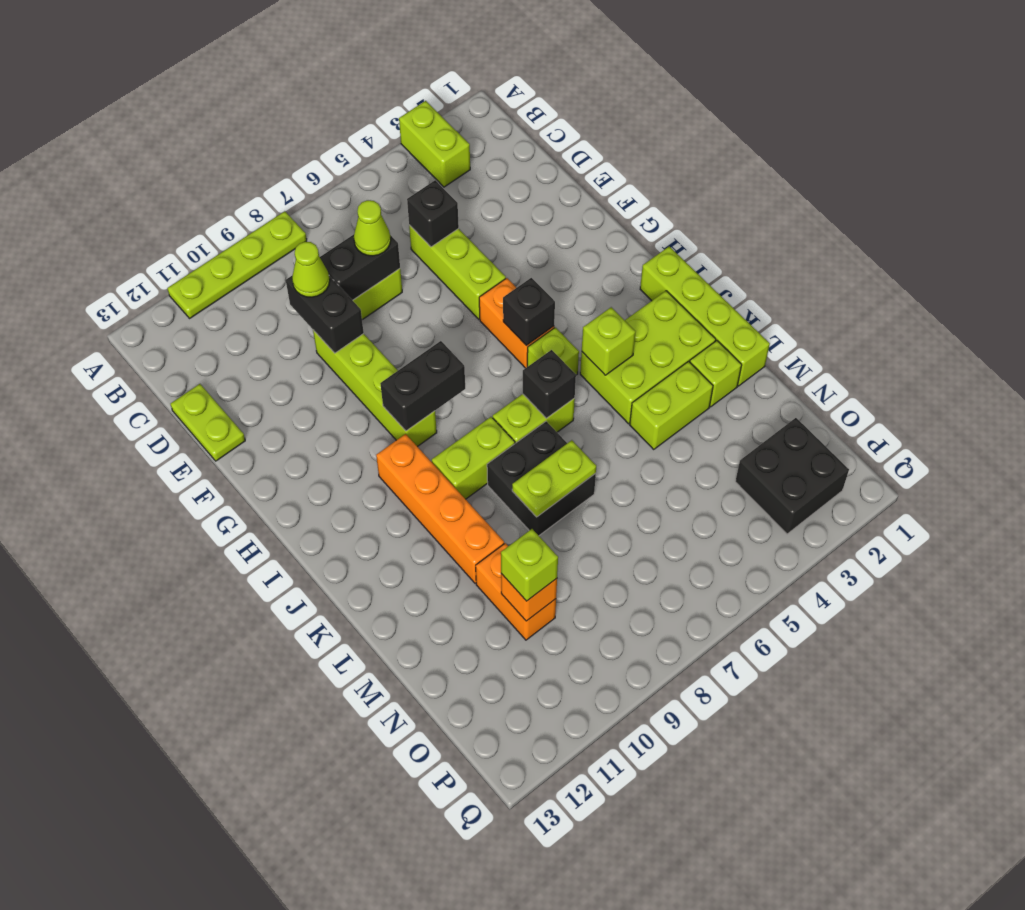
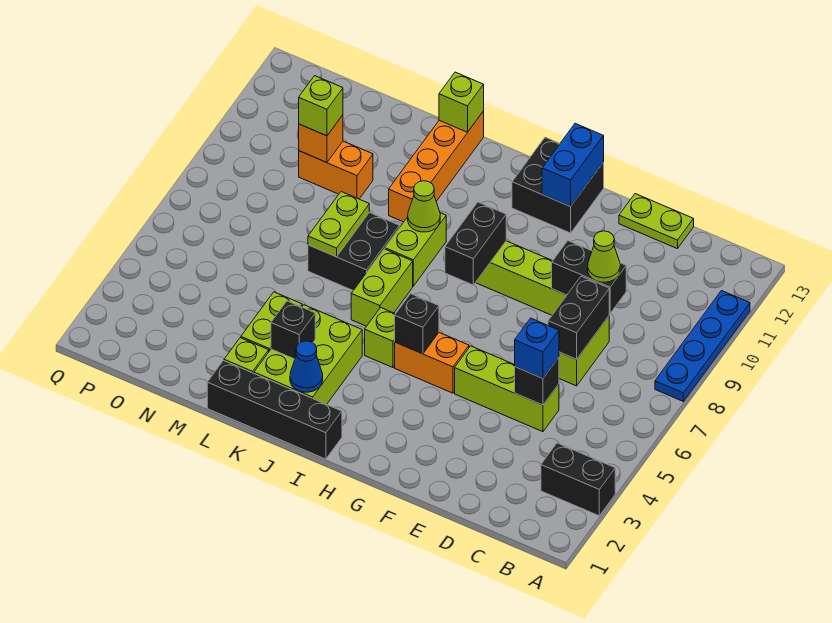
lime brick A3:B3 level 1 -> black brick A3:B3 level 1
lime plate A8:A11 level 1 -> blue plate A8:A11 level 1
none -> blue brick D5 level 3
lime cone D7 level 3 -> lime cone J9 level 2
none -> blue brick G12:G13 level 2
lime brick I1:L1 level 1 -> black brick I1:L1 level 1
orange brick I10:L10 level 1 -> orange brick K10:K13 level 1
none -> blue cone J2 level 2
lime brick J4 level 2 -> lime brick K13 level 2
black brick J6 level 2 -> black brick K3 level 2
black brick O2:P3 level 1 -> black brick G12:H13 level 1

